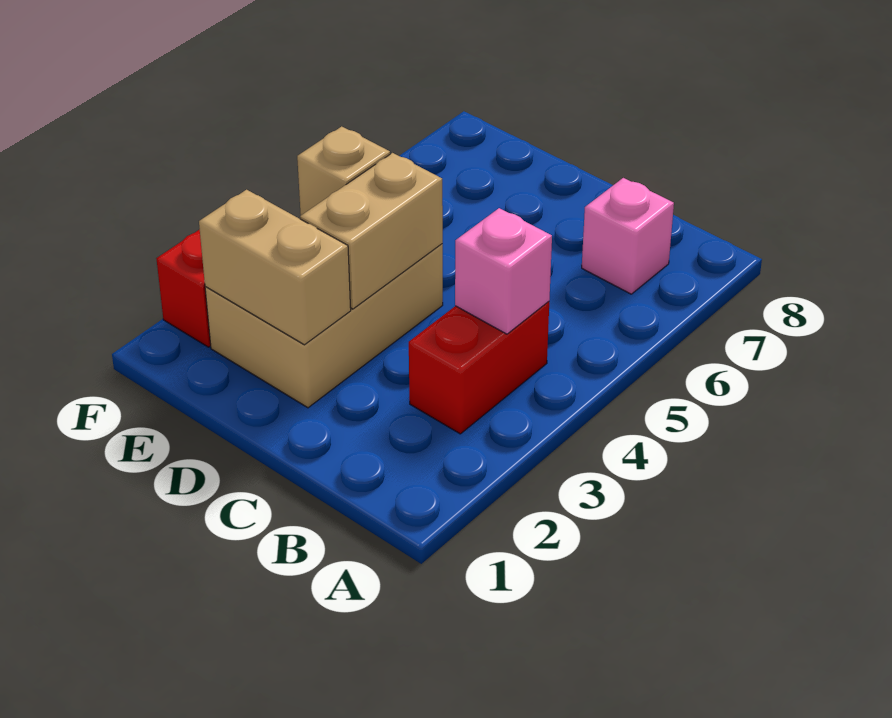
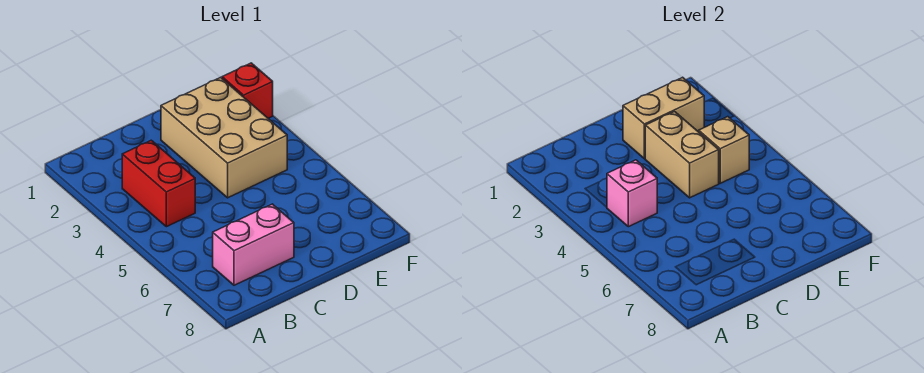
pink brick B7 level 1 -> pink brick B7:C7 level 1

